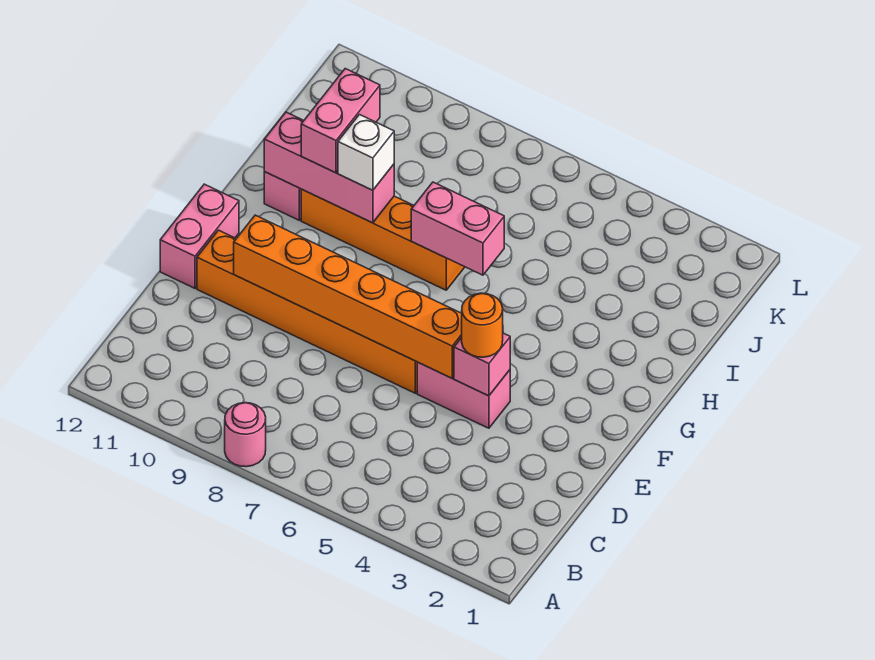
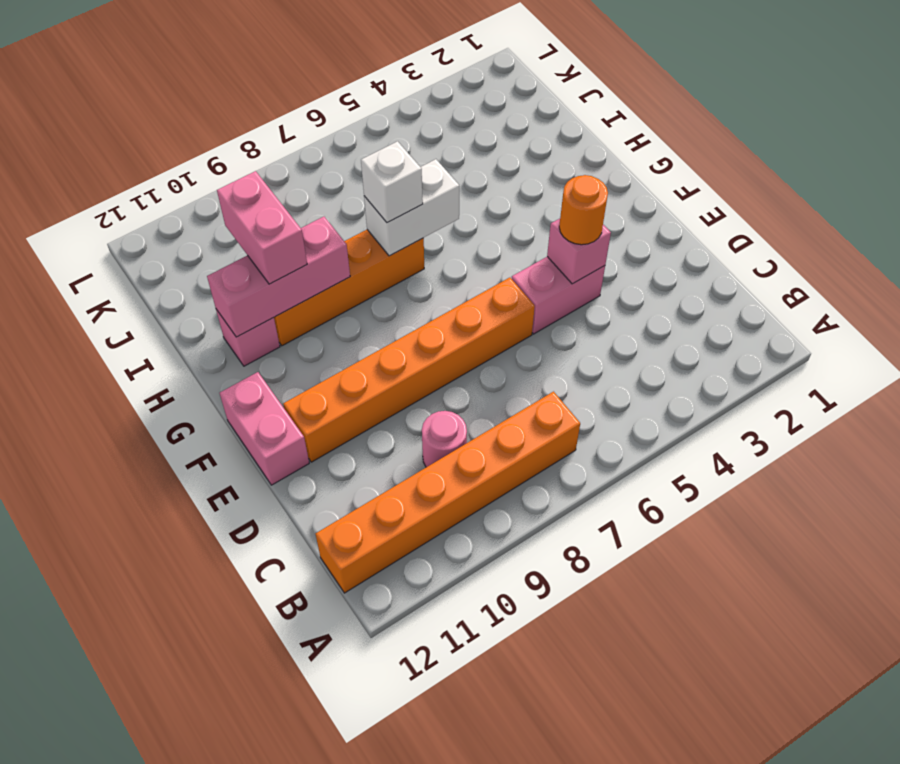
pink round brick A8 level 1 -> pink round brick C9 level 1
orange brick E5:E10 level 2 -> orange brick B7:B12 level 1
pink brick H6:H7 level 2 -> white brick H6:H7 level 2
white brick H9 level 3 -> white brick H7 level 3

